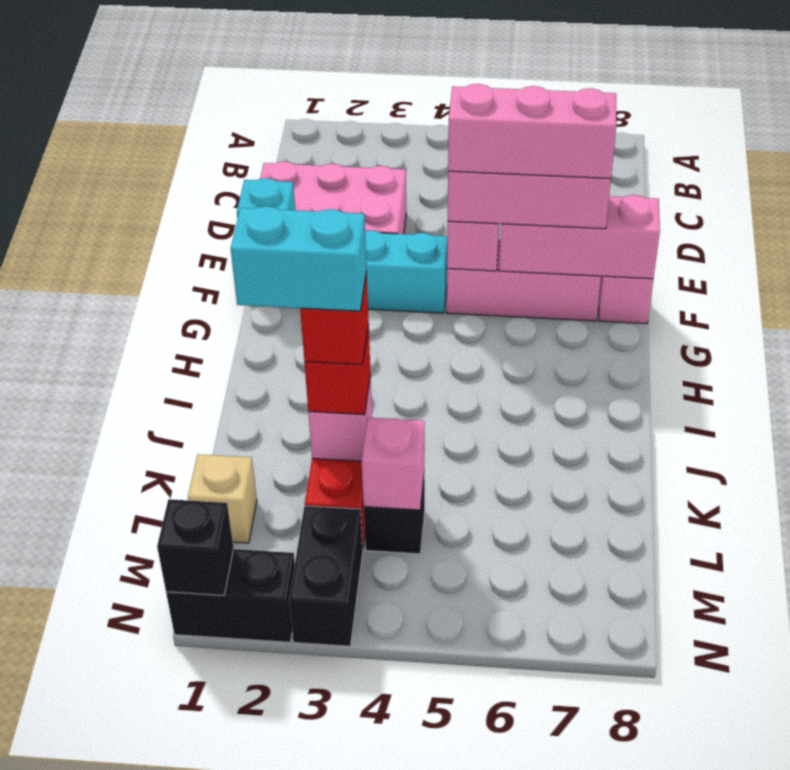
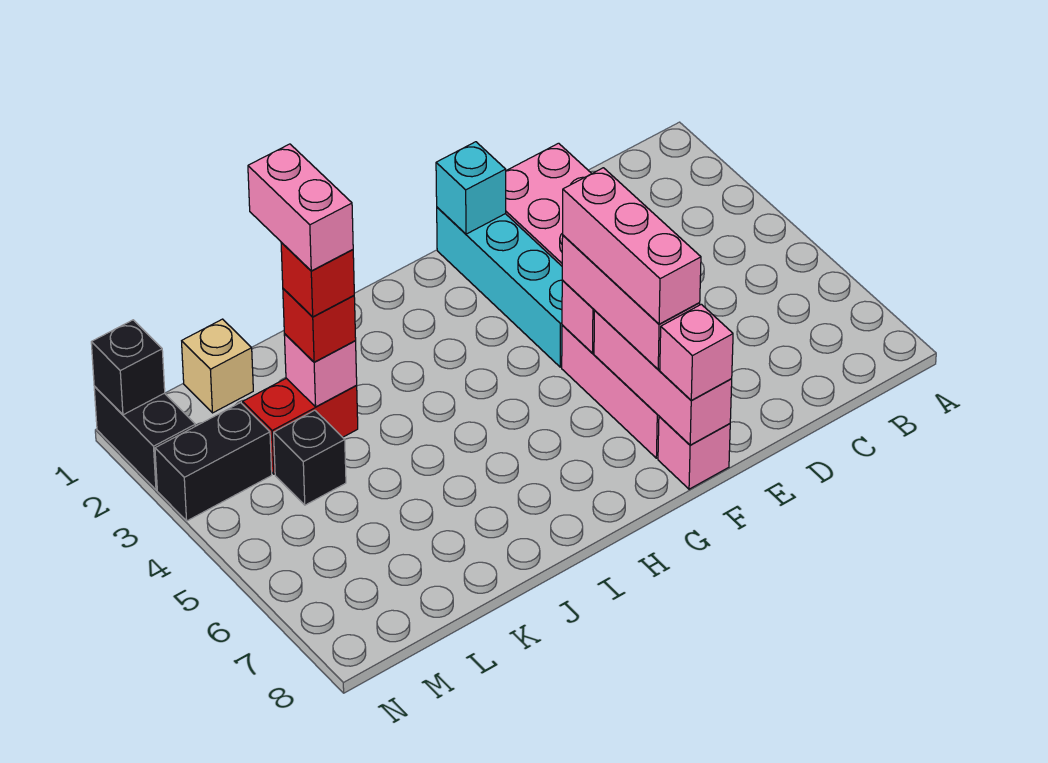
cyan brick K2:K3 level 5 -> pink brick K2:K3 level 5
pink brick L4 level 2 -> pink brick F8 level 3

